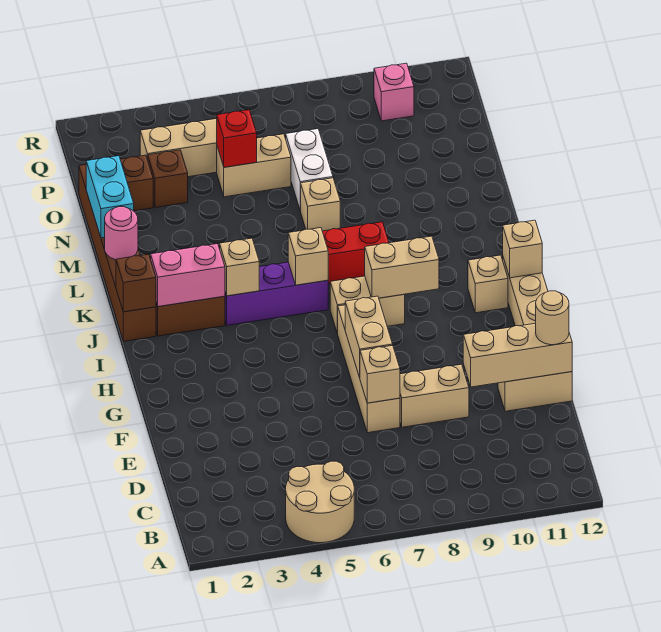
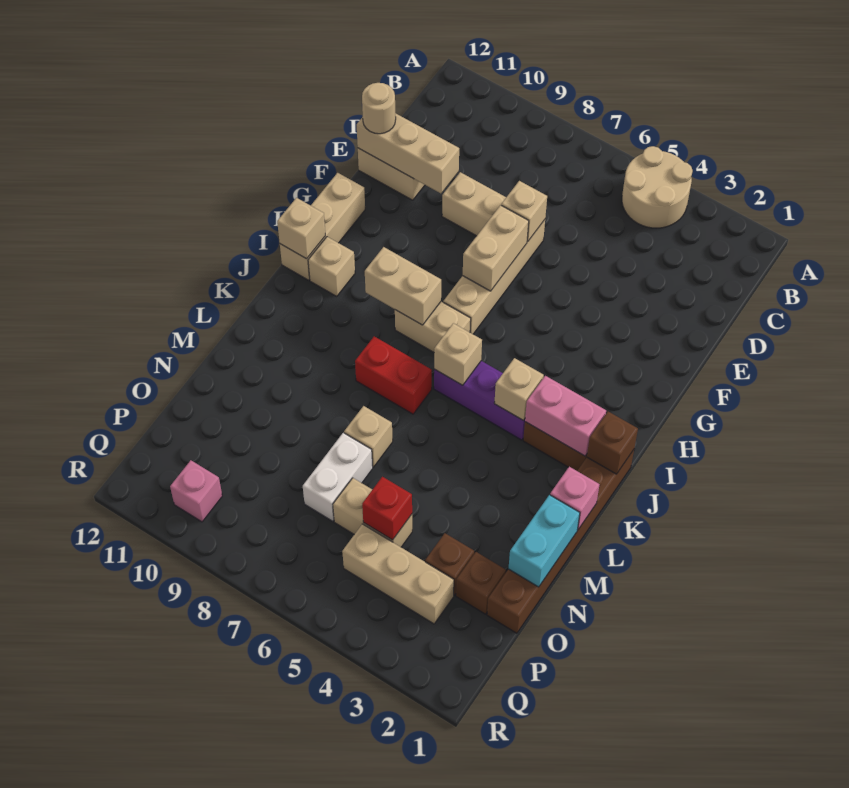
pink round brick L1 level 2 -> pink brick L1 level 2

